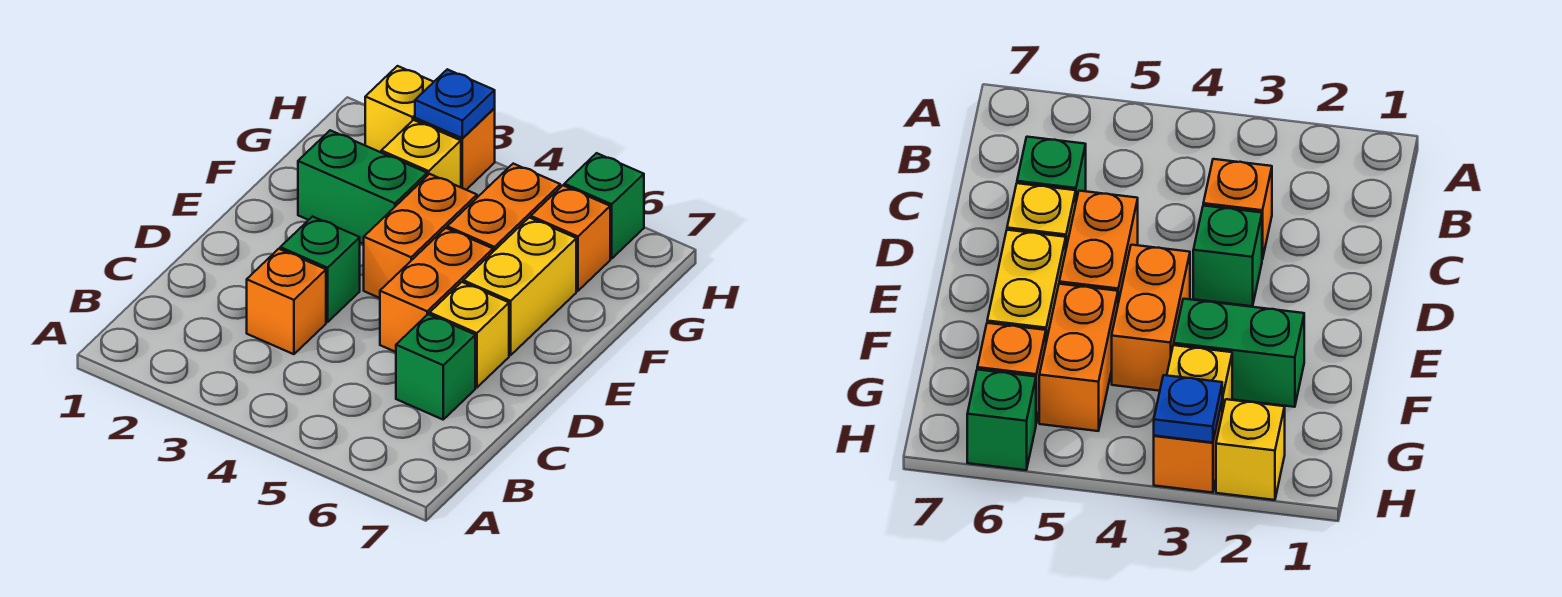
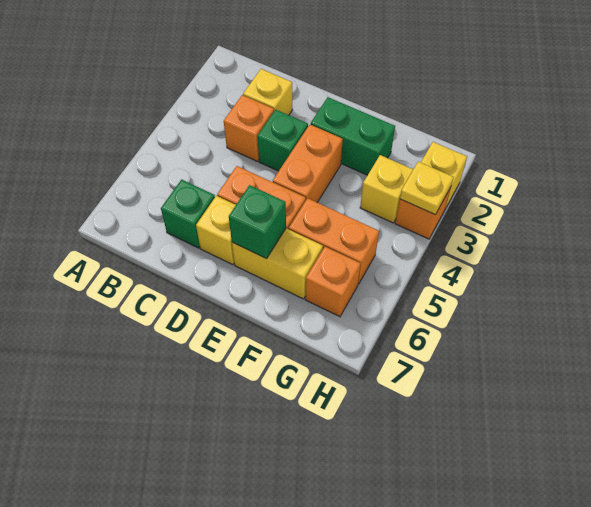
none -> yellow brick C2 level 1
orange brick E4:F4 level 1 -> orange brick E3:E4 level 1
green brick F2:F3 level 1 -> green brick E2:F2 level 1
blue plate H3 level 2 -> yellow plate H3 level 2
green brick H6 level 1 -> green brick E6 level 2

